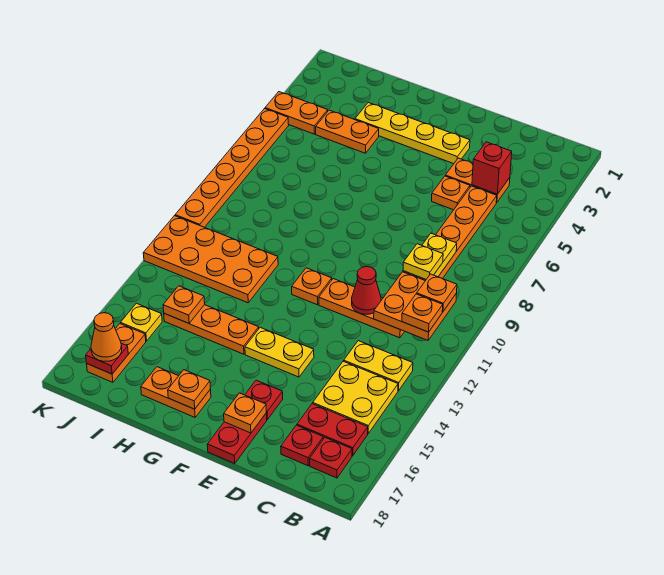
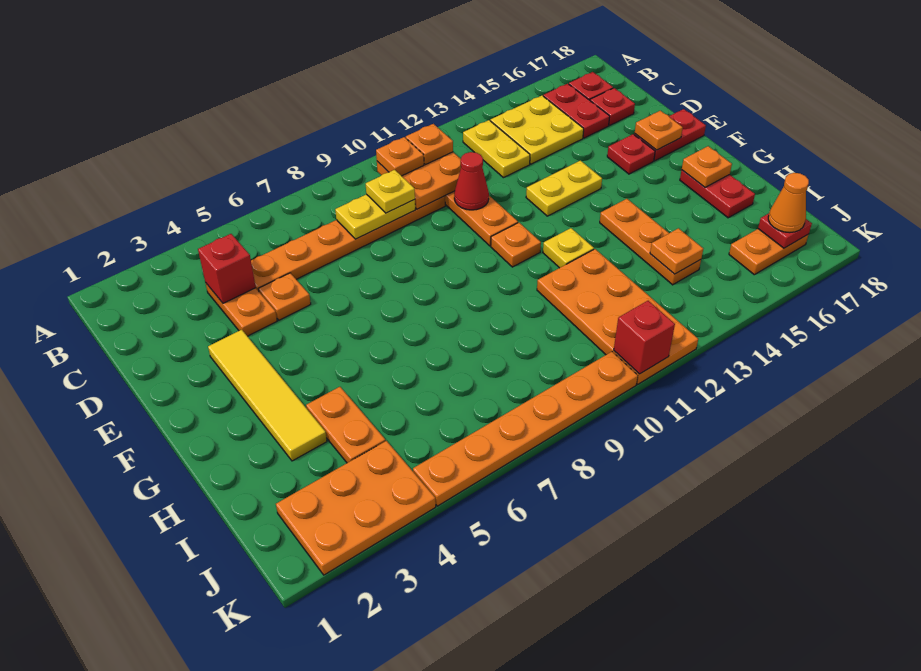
yellow plate E3:H3 level 1 -> yellow tile E3:H3 level 1
yellow plate E14:F14 level 1 -> yellow plate E13:E14 level 1
orange plate G17:H17 level 1 -> red plate G17:H17 level 1
orange plate J4:K4 level 1 -> orange plate J2:K4 level 1
yellow plate J15 level 1 -> yellow plate G12 level 1
none -> red brick K11 level 2

